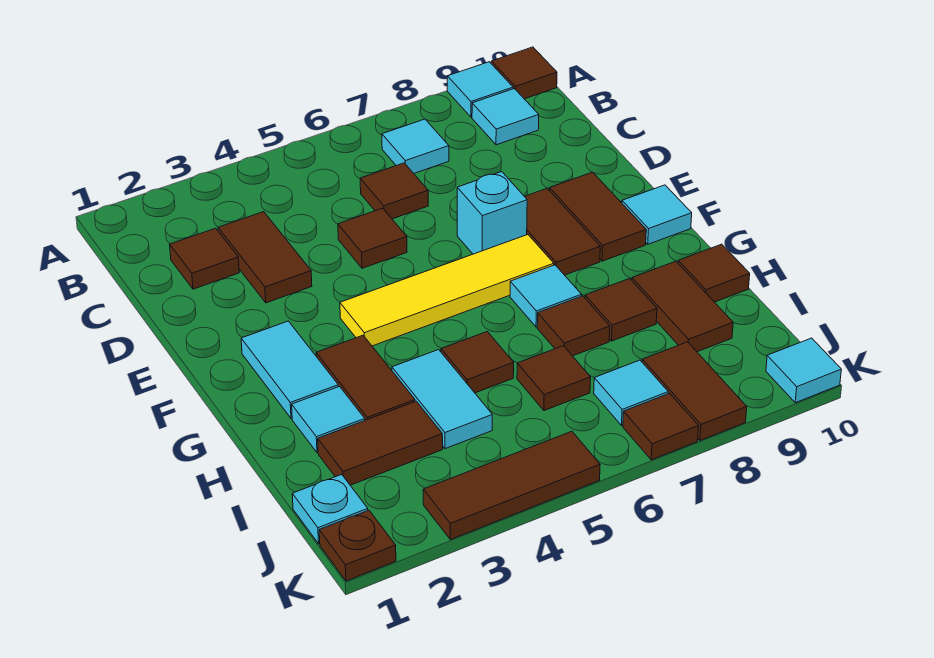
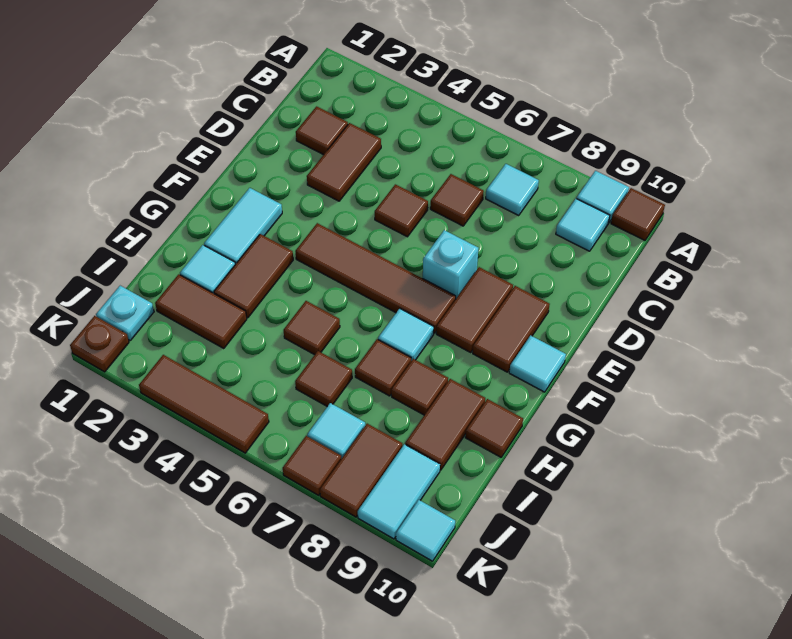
yellow tile F4:F7 level 1 -> brown tile F4:F7 level 1
cyan tile H4:I4 level 1 -> cyan tile J9:K9 level 1

